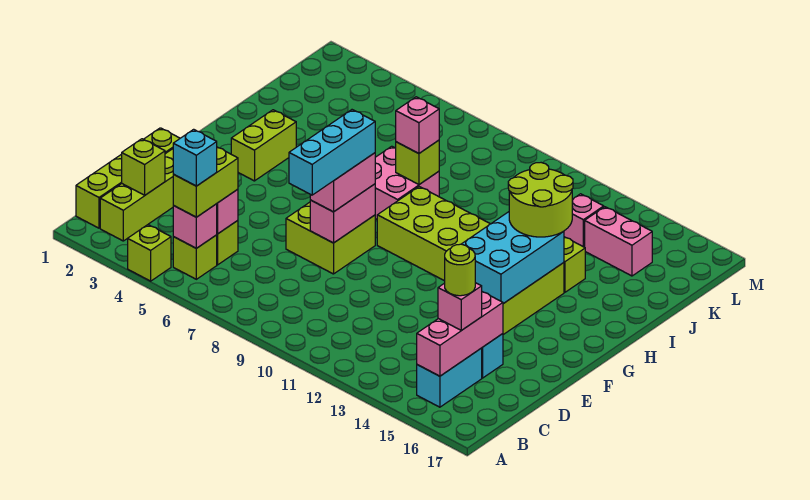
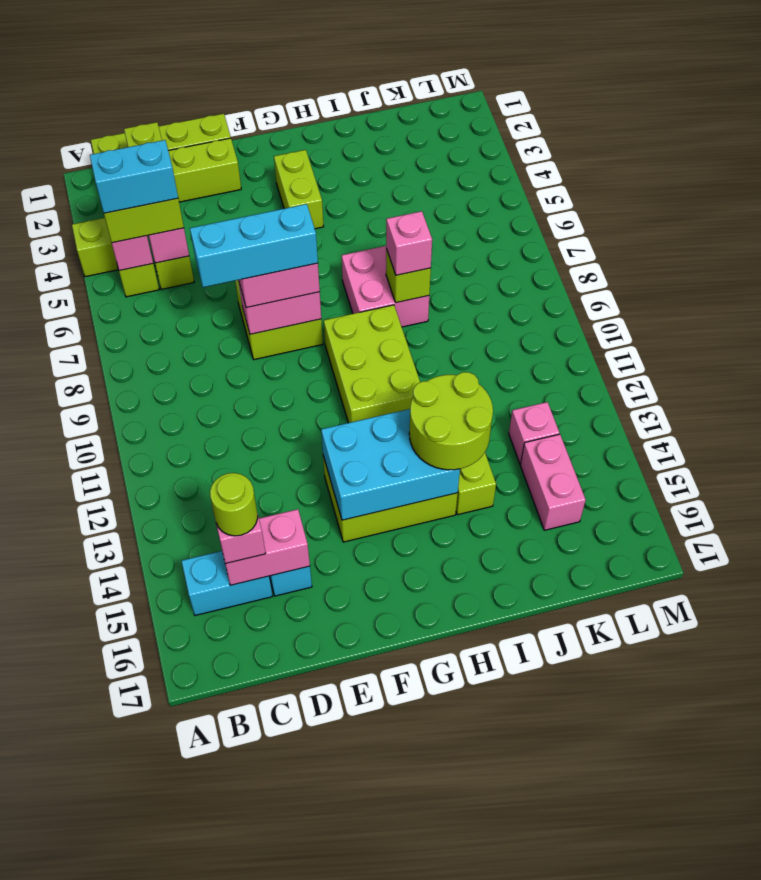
cyan brick B5 level 4 -> cyan brick B5:C5 level 4
pink brick B15:D15 level 2 -> pink brick C15:D15 level 2
lime brick G3:H3 level 1 -> lime brick G3:G4 level 1

